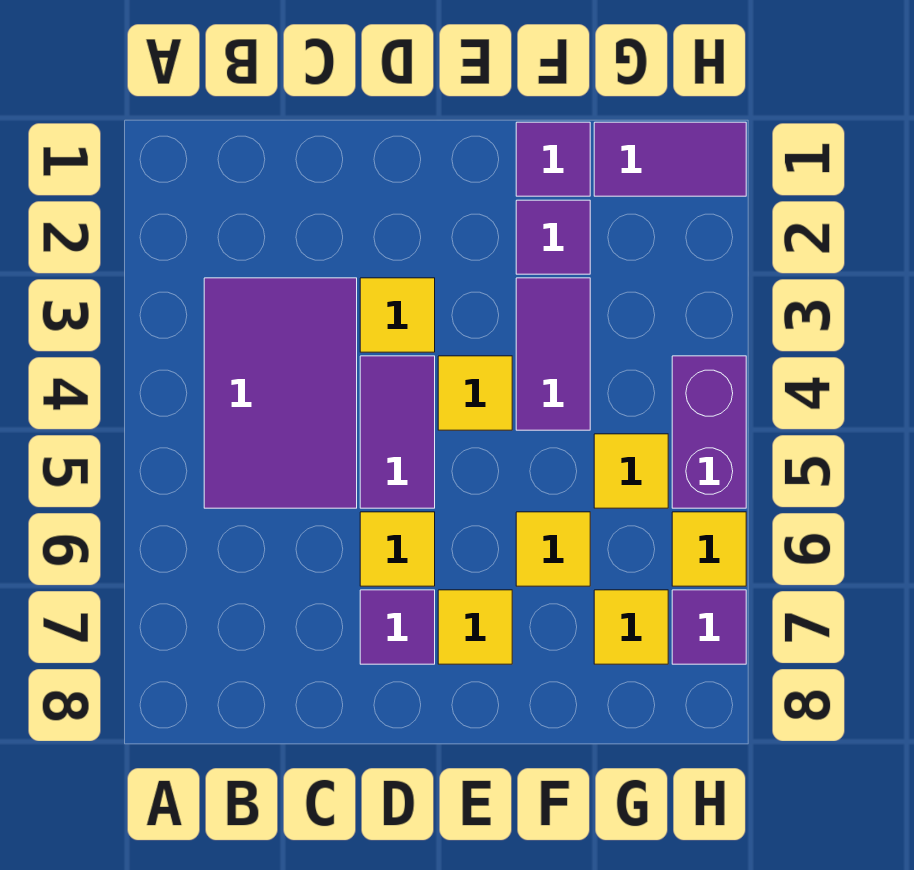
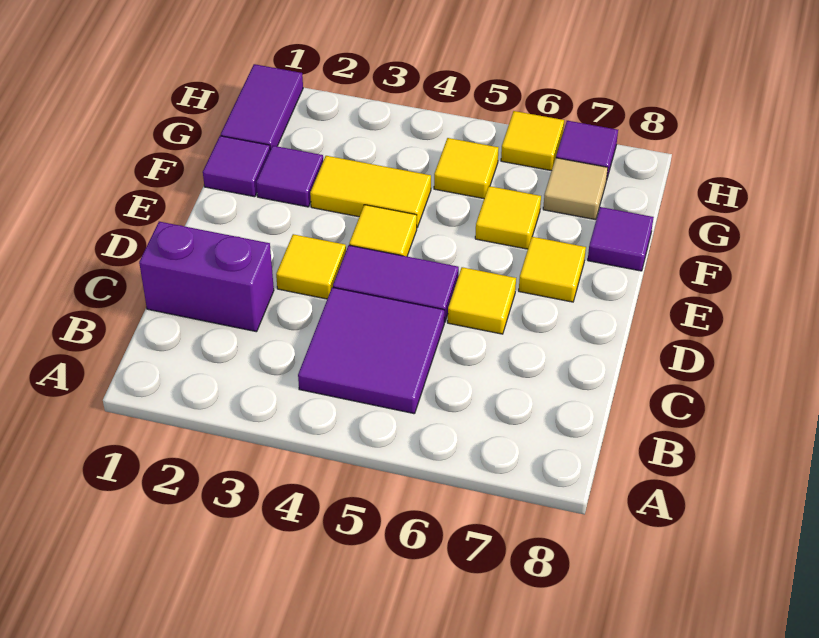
purple tile B3:C5 level 1 -> purple tile B4:C5 level 1
purple tile D7 level 1 -> purple tile F8 level 1
purple tile F3:F4 level 1 -> yellow tile F3:F4 level 1
yellow tile G7 level 1 -> tan tile G7 level 1
purple brick H4:H5 level 1 -> purple brick C1:C2 level 1

